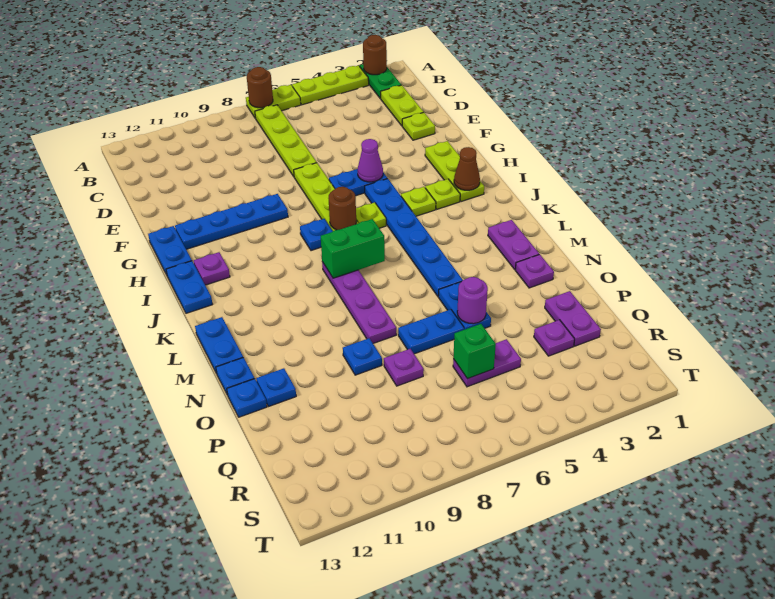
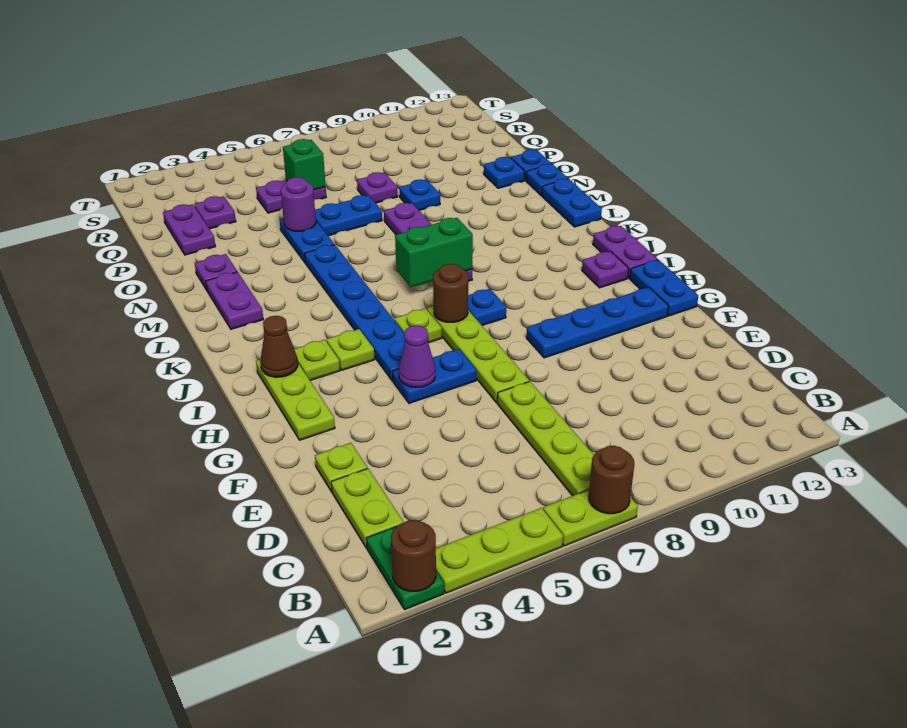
blue plate I13:J13 level 1 -> purple plate I13:J13 level 1

